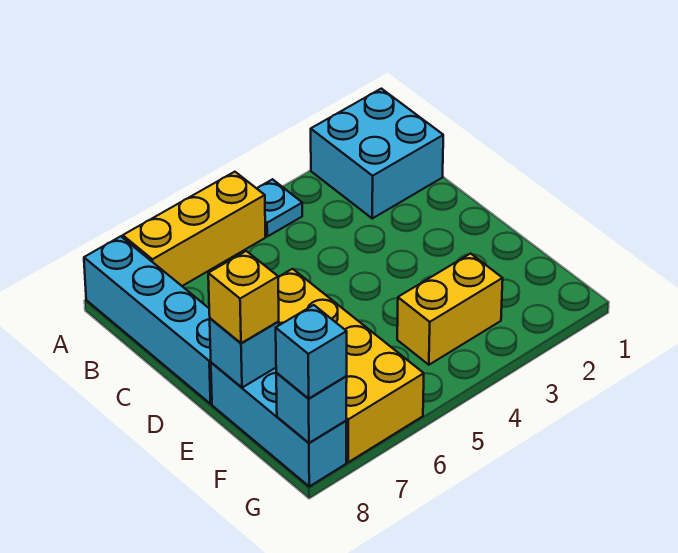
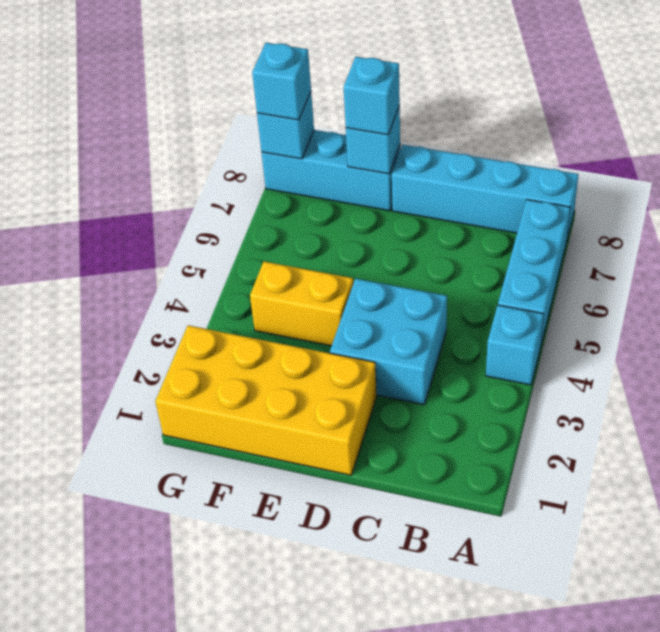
cyan brick A1:B2 level 1 -> cyan brick C3:D4 level 1
cyan plate A4 level 1 -> cyan brick A4 level 1
yellow brick A5:A7 level 1 -> cyan brick A5:A7 level 1
yellow brick D6:G7 level 1 -> yellow brick D1:G2 level 1
yellow brick E8 level 3 -> cyan brick E8 level 3
yellow brick F3:F4 level 1 -> yellow brick E4:F4 level 1

